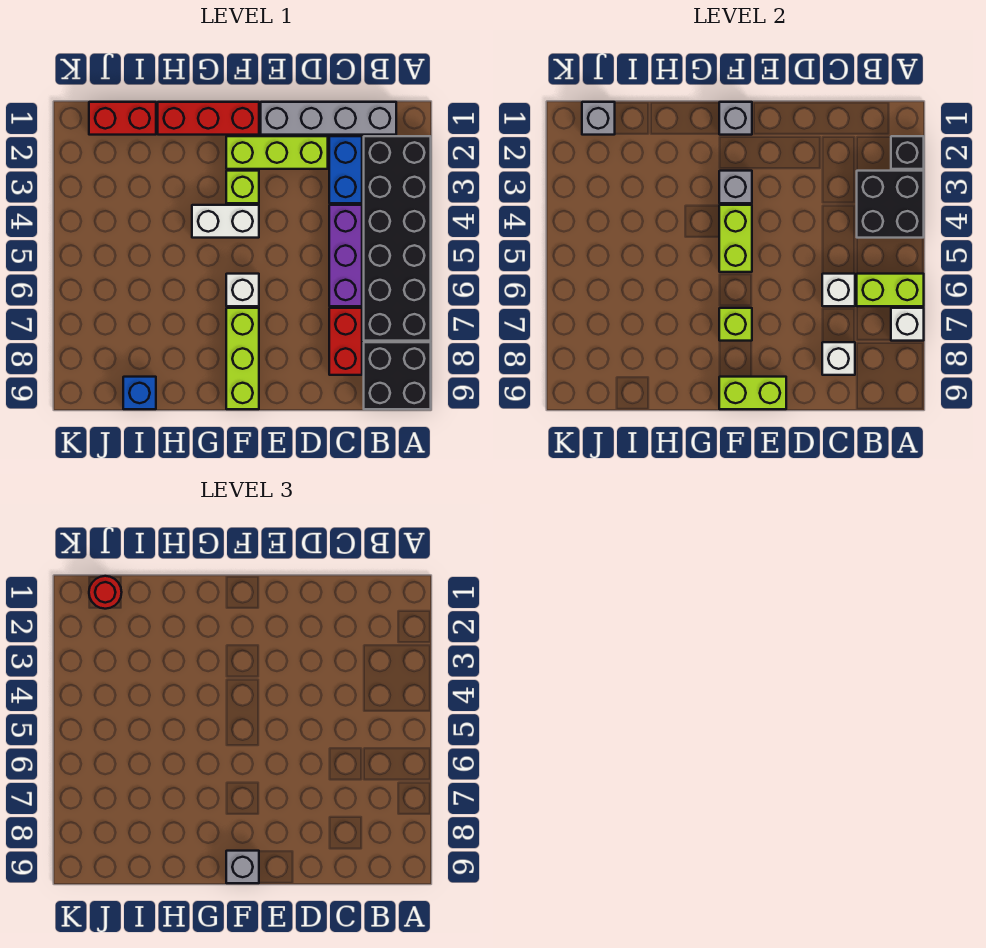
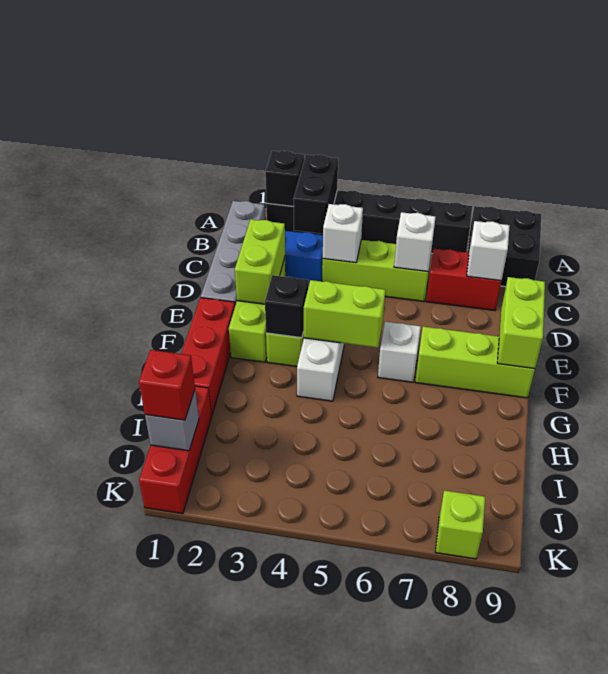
black brick A2:B7 level 1 -> black brick A2:A7 level 1
black brick A3:B4 level 2 -> black brick A3:B3 level 2
lime brick A6:B6 level 2 -> lime brick D2:E2 level 2
white brick A7 level 2 -> white brick C4 level 2
purple brick C4:C6 level 1 -> lime brick C4:C6 level 1
grey brick F1 level 2 -> none
grey brick F3 level 2 -> black brick F3 level 2
lime brick F7 level 2 -> lime brick K8 level 1
grey brick F9 level 3 -> none
red brick I1:J1 level 1 -> red brick I1:K1 level 1
blue brick I9 level 1 -> none
red round brick J1 level 3 -> red brick J1 level 3

